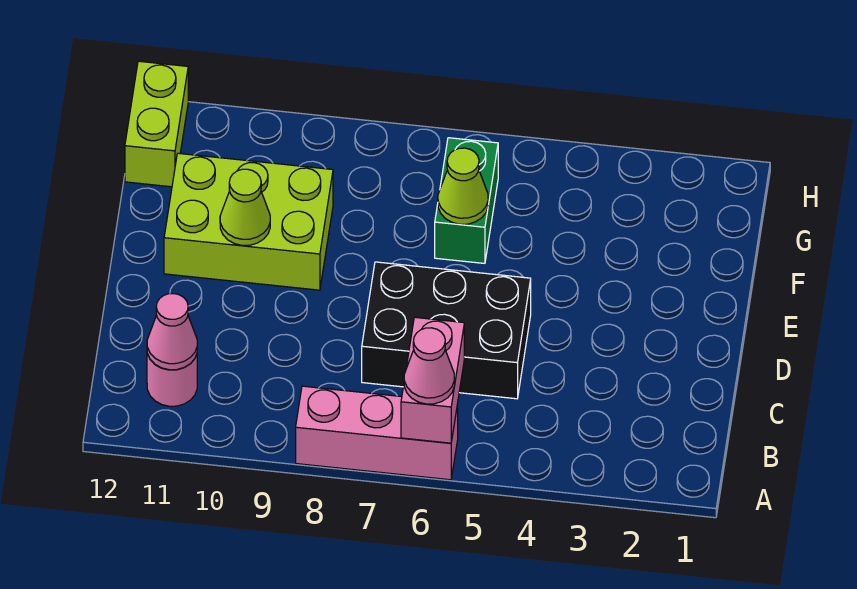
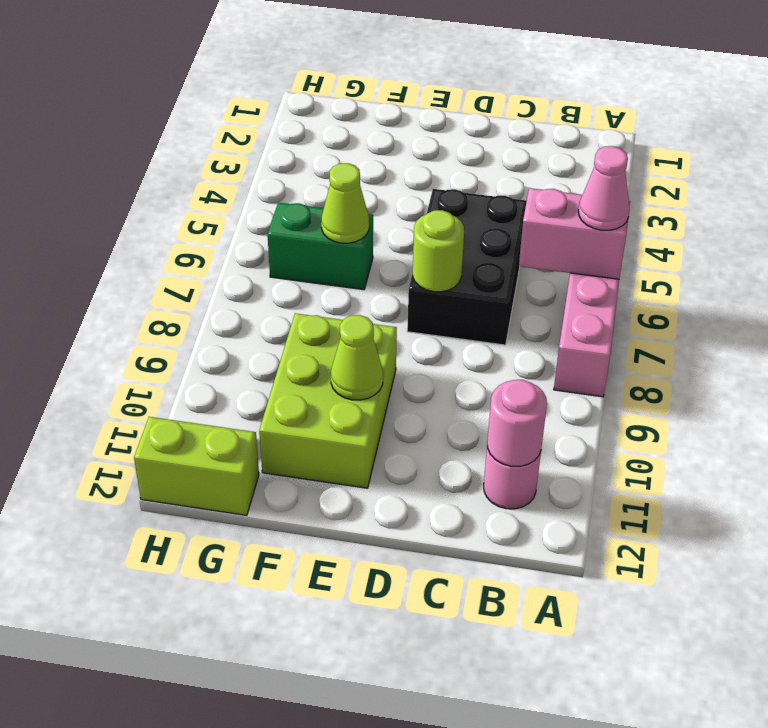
pink cone B11 level 2 -> pink round brick B11 level 2
none -> lime round brick D7 level 2

